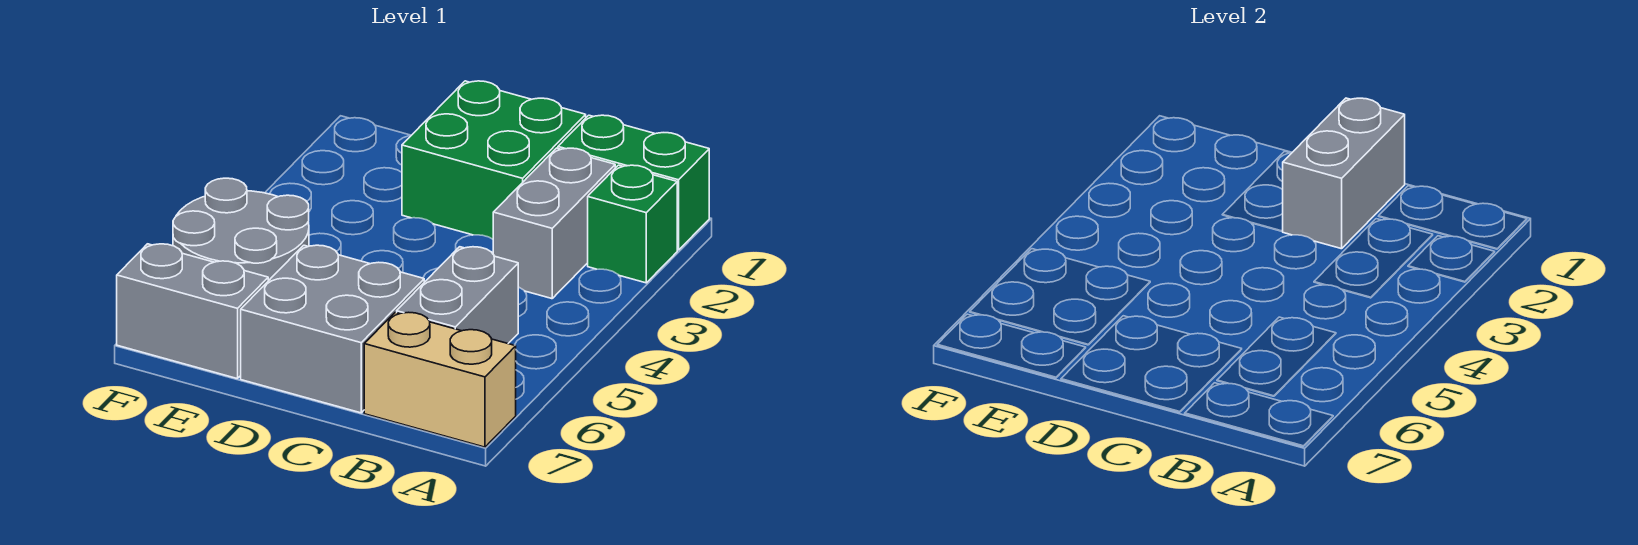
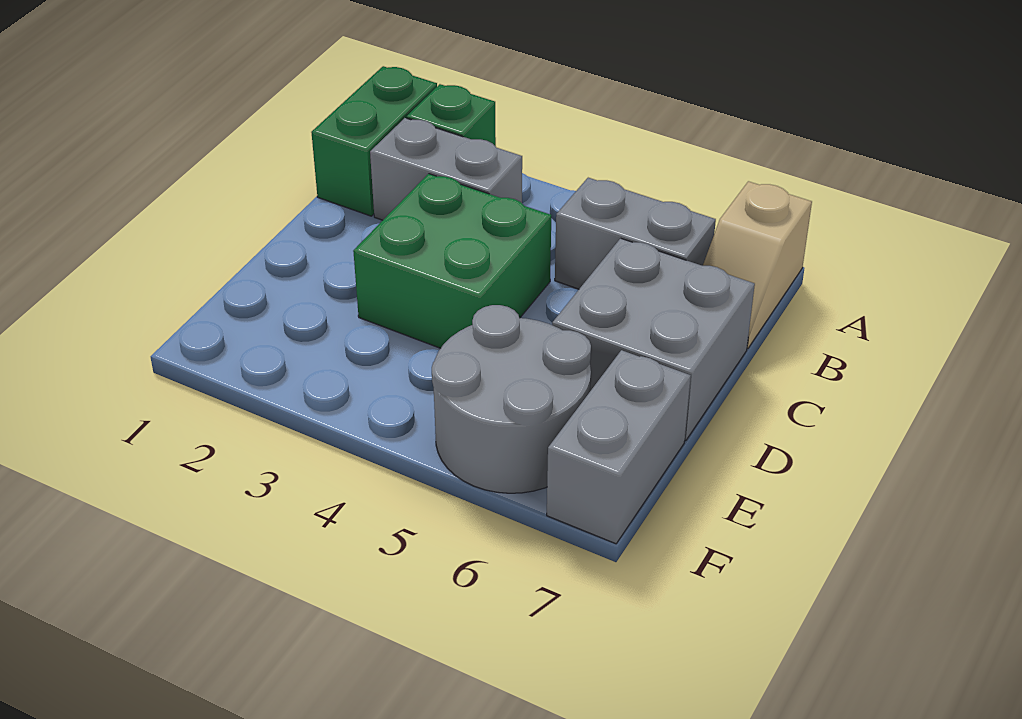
tan brick A7:B7 level 1 -> tan slope A7:B7 level 1 top A
green brick C1:D2 level 1 -> green brick C3:D4 level 1
grey brick C1:C2 level 2 -> none

